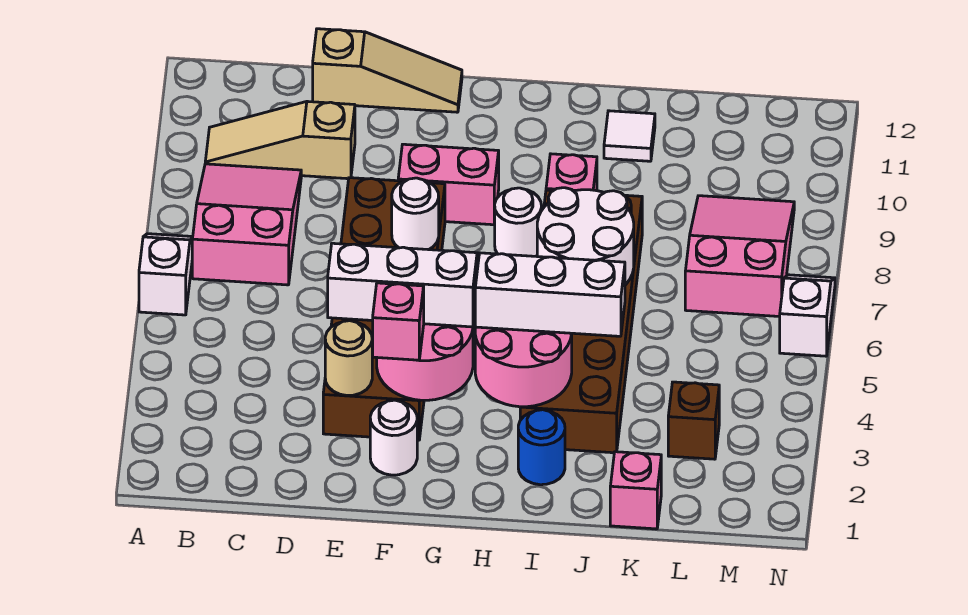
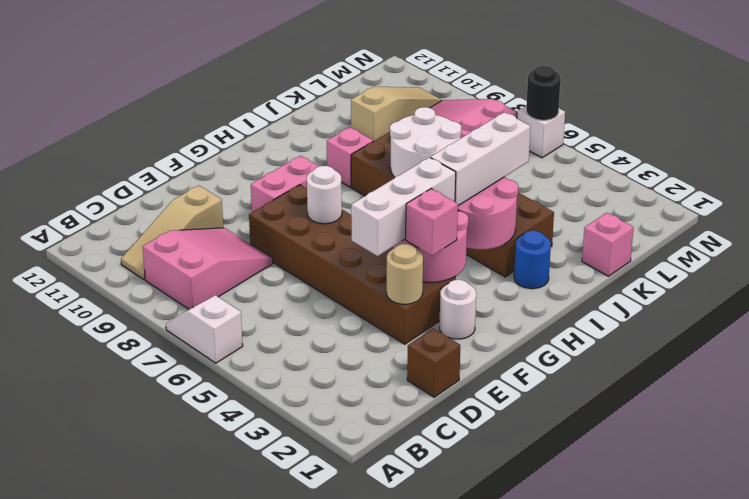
pink slope B7:C9 level 1 top 7 -> pink slope B8:D9 level 1 top B
tan slope D12:F12 level 1 top D -> tan slope K10:M10 level 1 top K
white round brick H8 level 1 -> none
white tile J11 level 1 -> none
brown brick L3 level 1 -> brown brick D1 level 1
none -> black round brick N6 level 2

